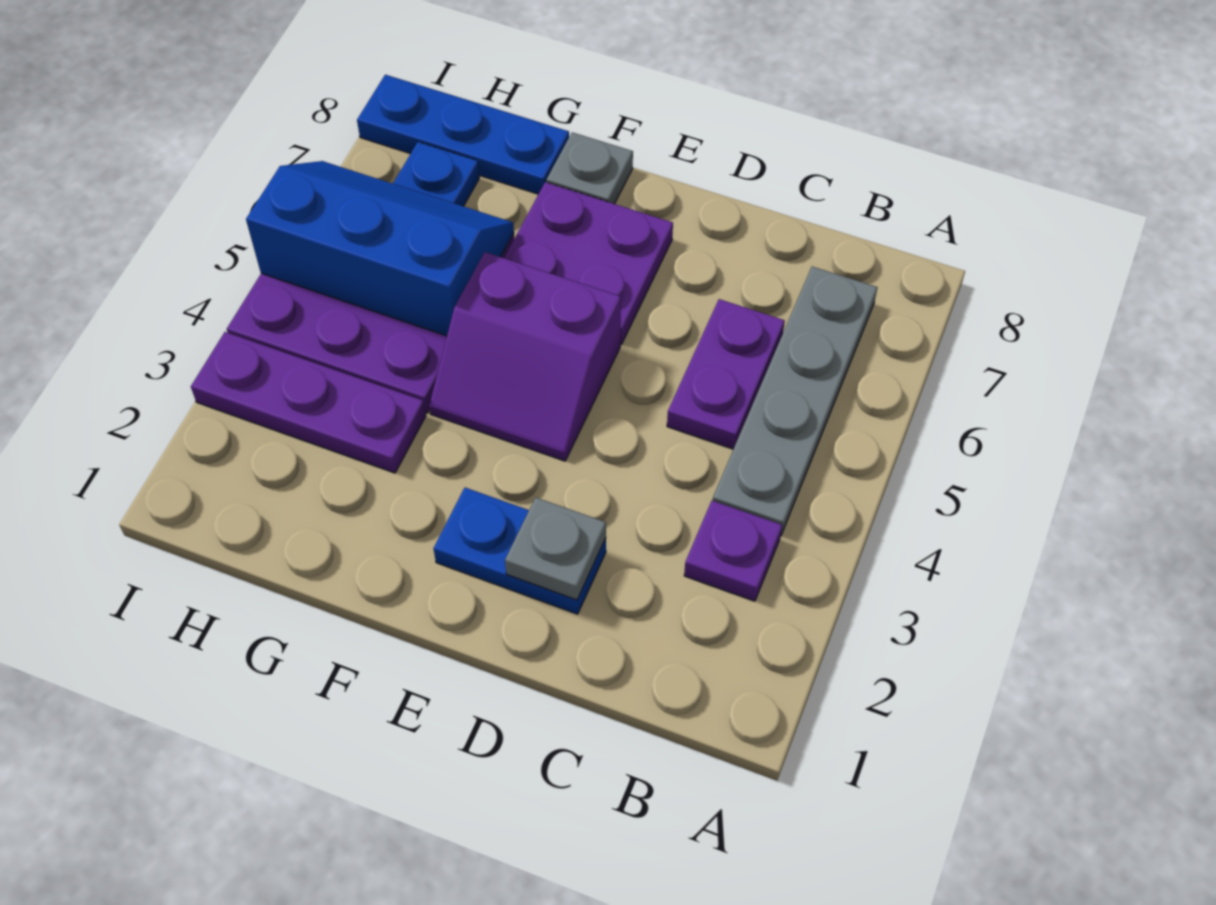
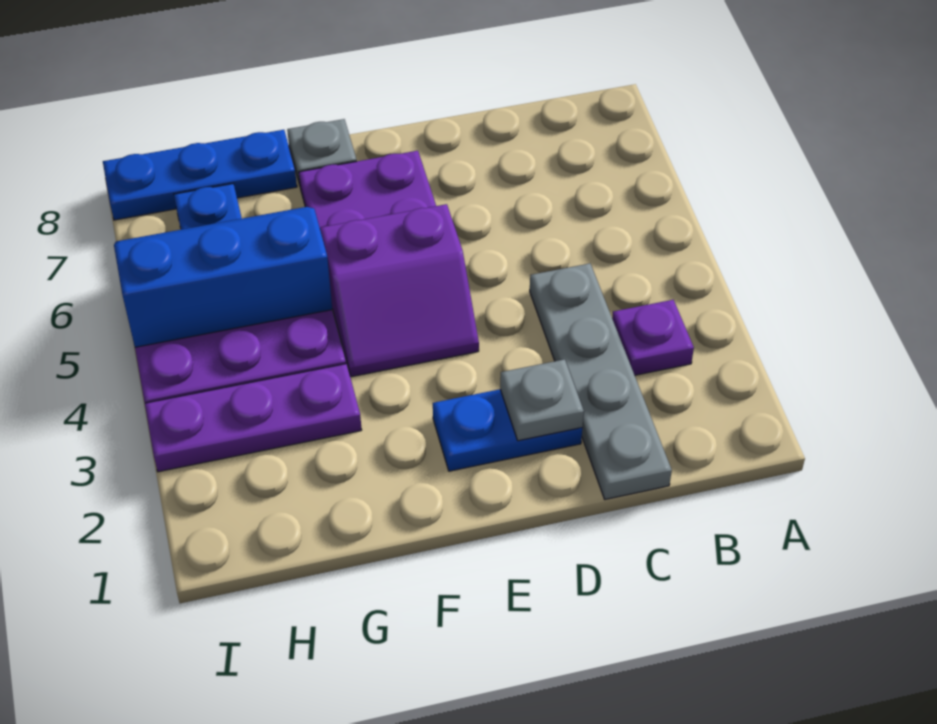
grey plate B4:B7 level 1 -> grey plate C1:C4 level 1
purple plate C5:C6 level 1 -> none

